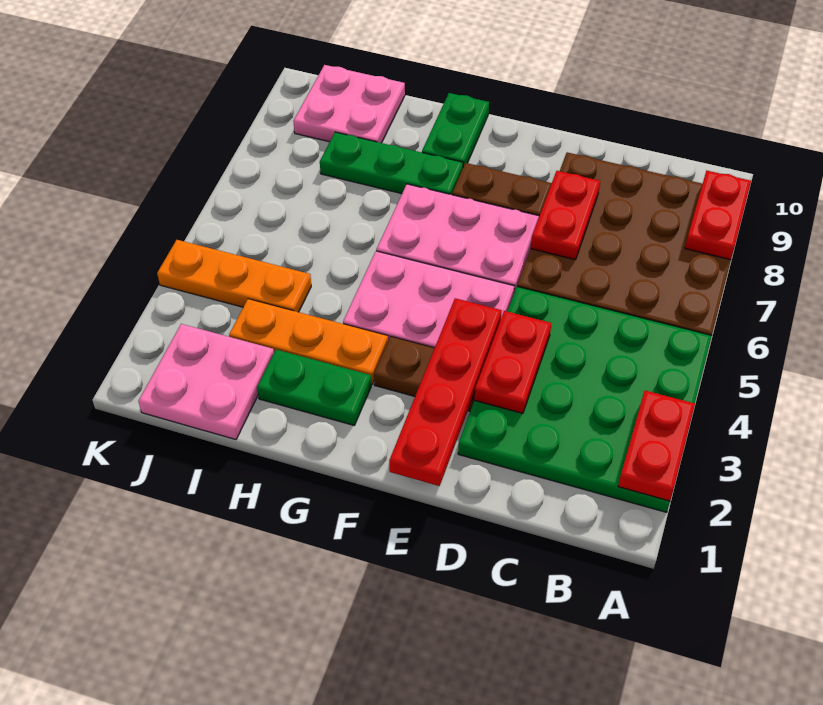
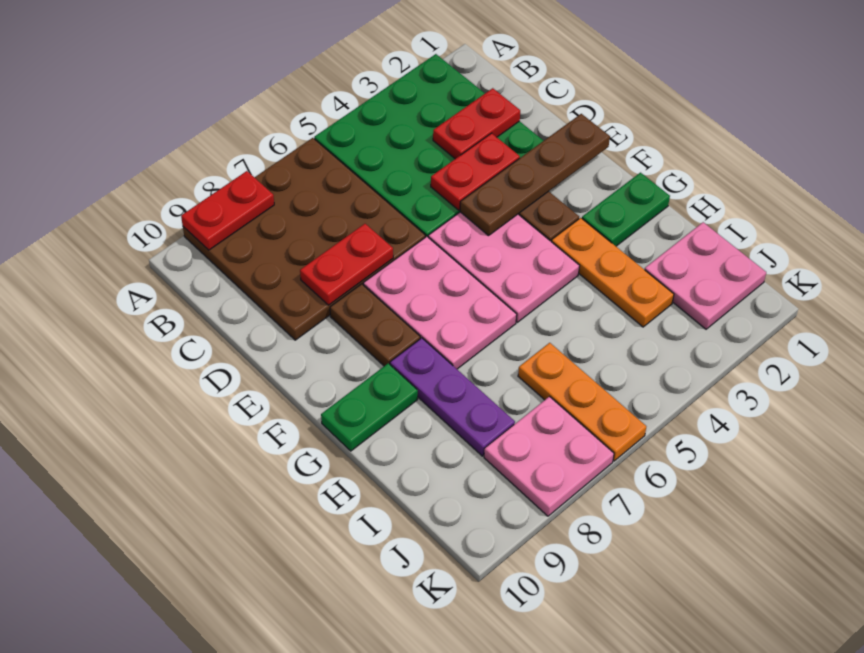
red plate A2:A3 level 2 -> red plate C2:C3 level 2
red plate E1:E4 level 2 -> brown plate E1:E4 level 2
green plate G2:H2 level 1 -> green plate G1:G2 level 1
green plate G8:I8 level 1 -> purple plate G8:I8 level 1
orange plate I4:K4 level 1 -> orange plate I6:K6 level 1
pink plate I9:J10 level 1 -> pink plate J7:K8 level 1

